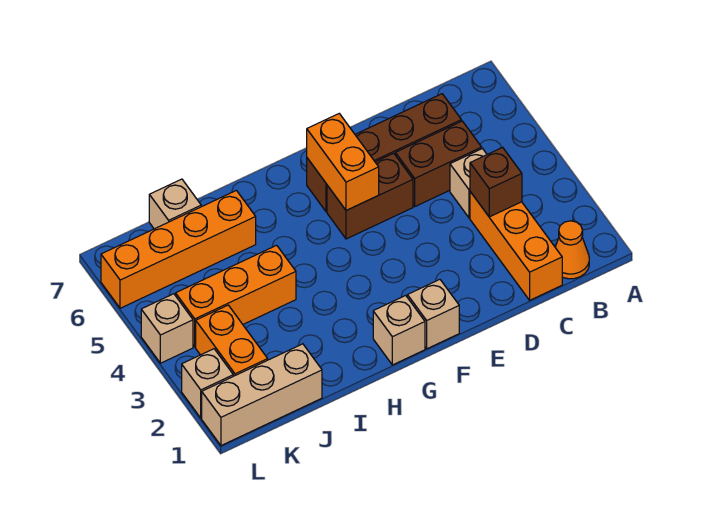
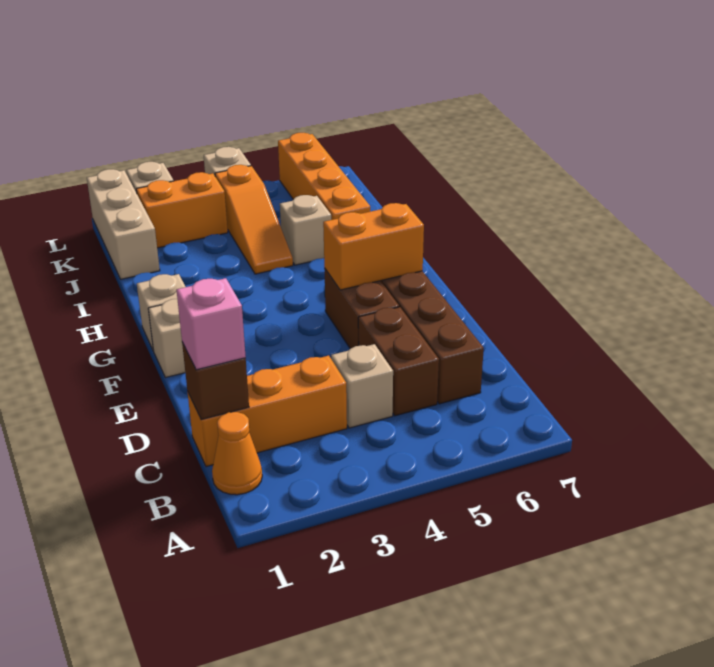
none -> pink brick C1 level 3
brown brick C3 level 2 -> brown brick C1 level 2
orange brick I4:K4 level 1 -> orange slope I4:K4 level 1 top K
tan brick J7 level 1 -> tan brick I5 level 1

